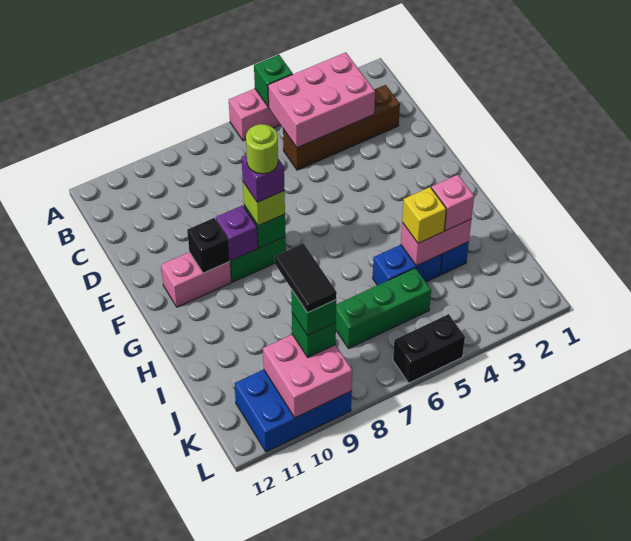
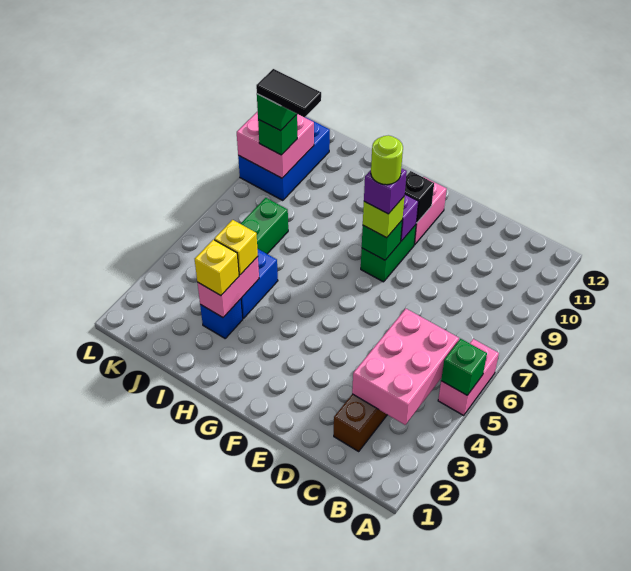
pink brick I3 level 3 -> yellow brick I3 level 3
black brick L5:L6 level 1 -> none

